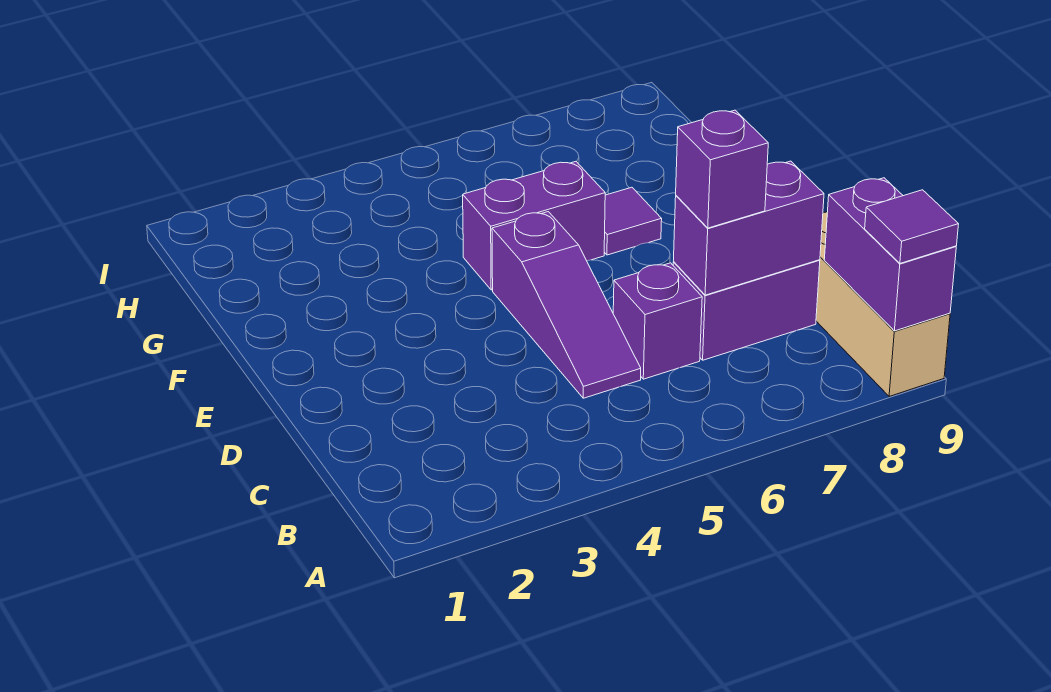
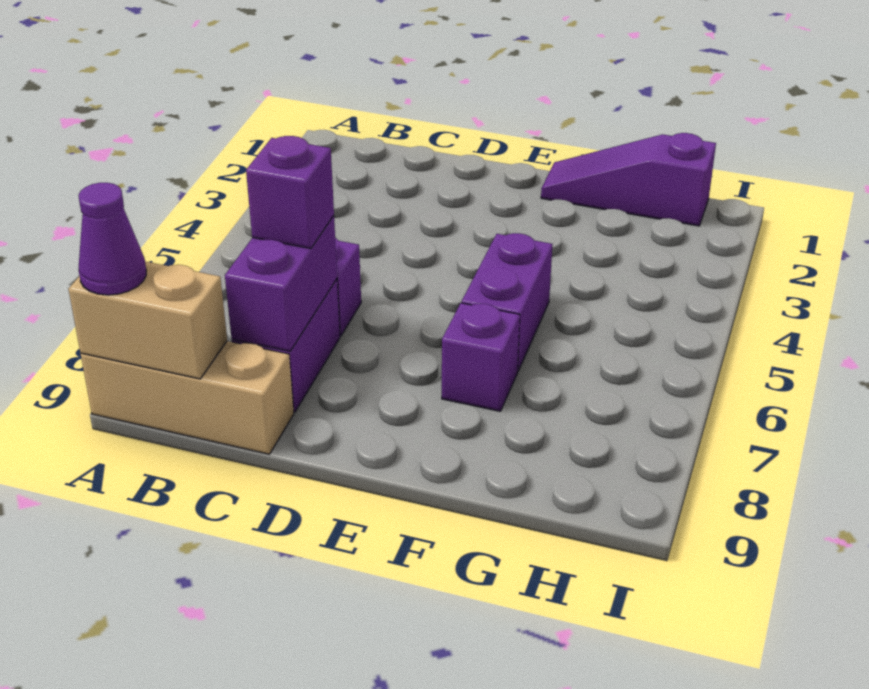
purple brick A9:B9 level 2 -> tan brick A9:B9 level 2
purple tile A9 level 3 -> purple cone A9 level 3
purple slope C5:E5 level 1 top E -> purple slope F1:H1 level 1 top H
purple tile F7 level 1 -> purple brick F7 level 1

